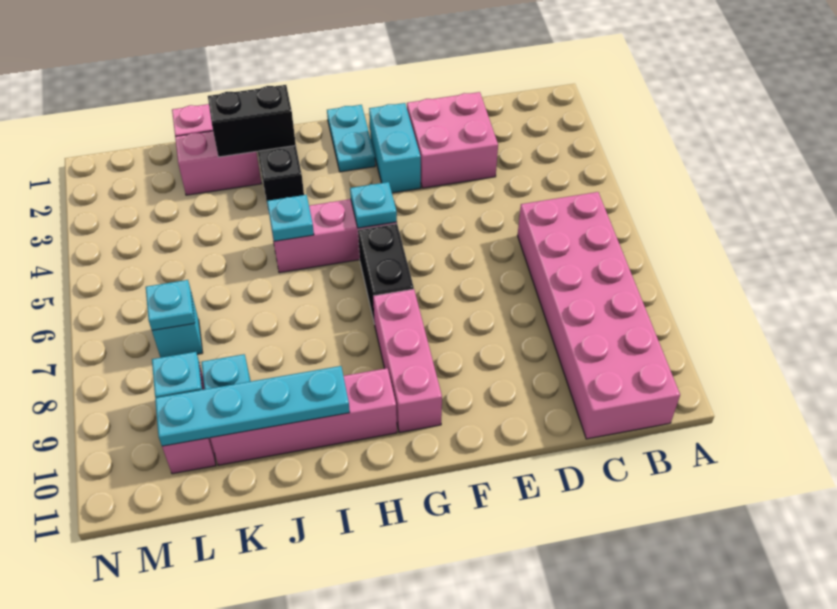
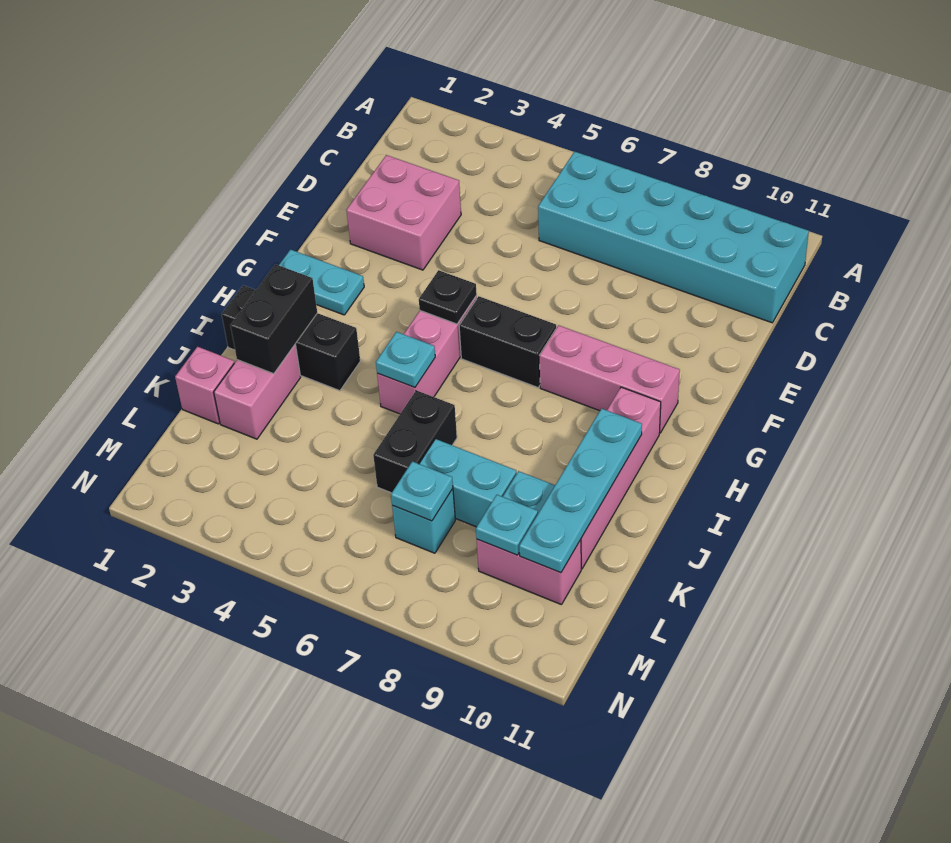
pink brick B6:C11 level 1 -> cyan brick B6:C11 level 1
cyan brick F2:F3 level 1 -> cyan brick K7:K8 level 1
cyan plate G5 level 2 -> black plate G5 level 2
none -> black brick J6:K6 level 1

